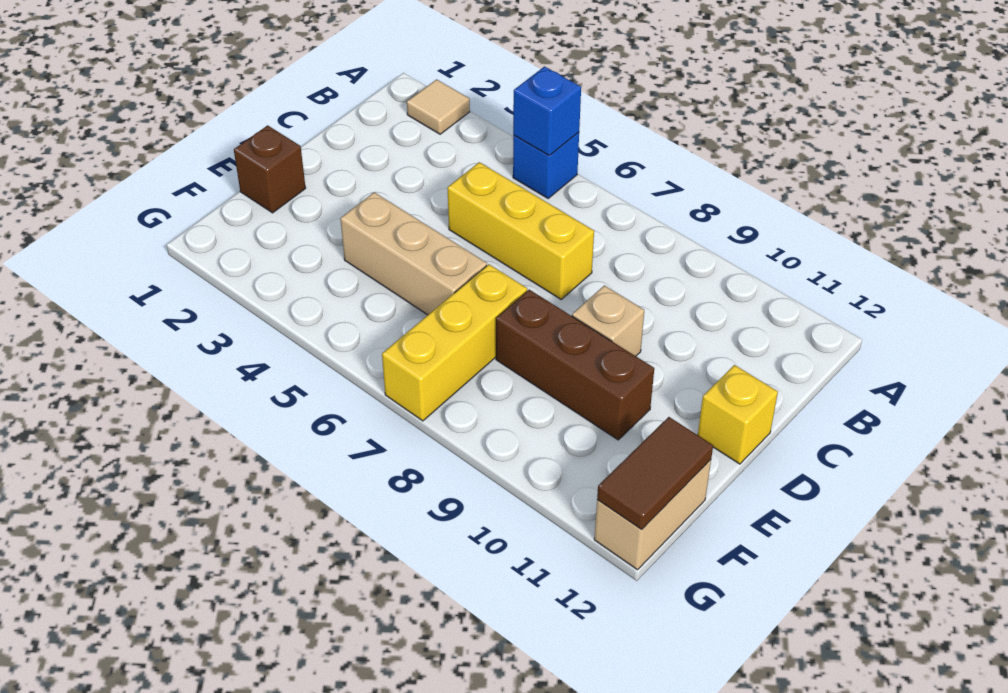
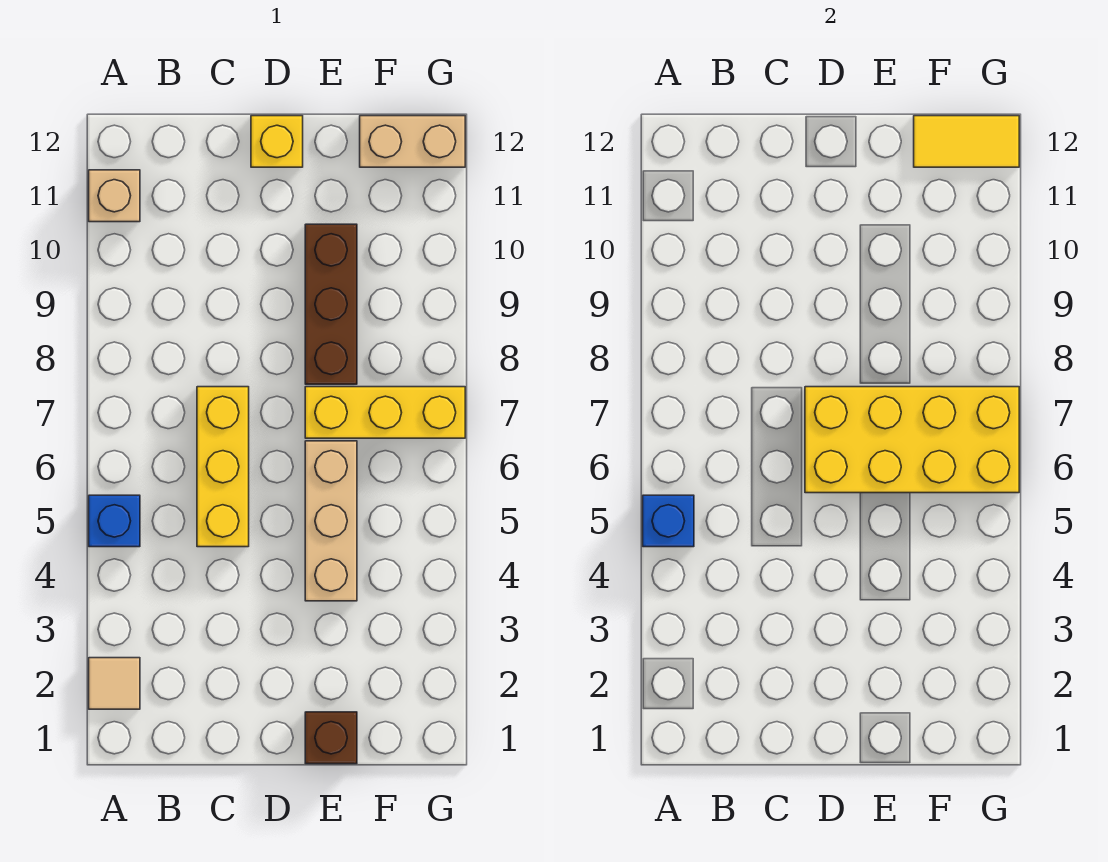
none -> yellow brick D6:G7 level 2
tan brick D9 level 1 -> tan brick A11 level 1
brown tile F12:G12 level 2 -> yellow tile F12:G12 level 2

